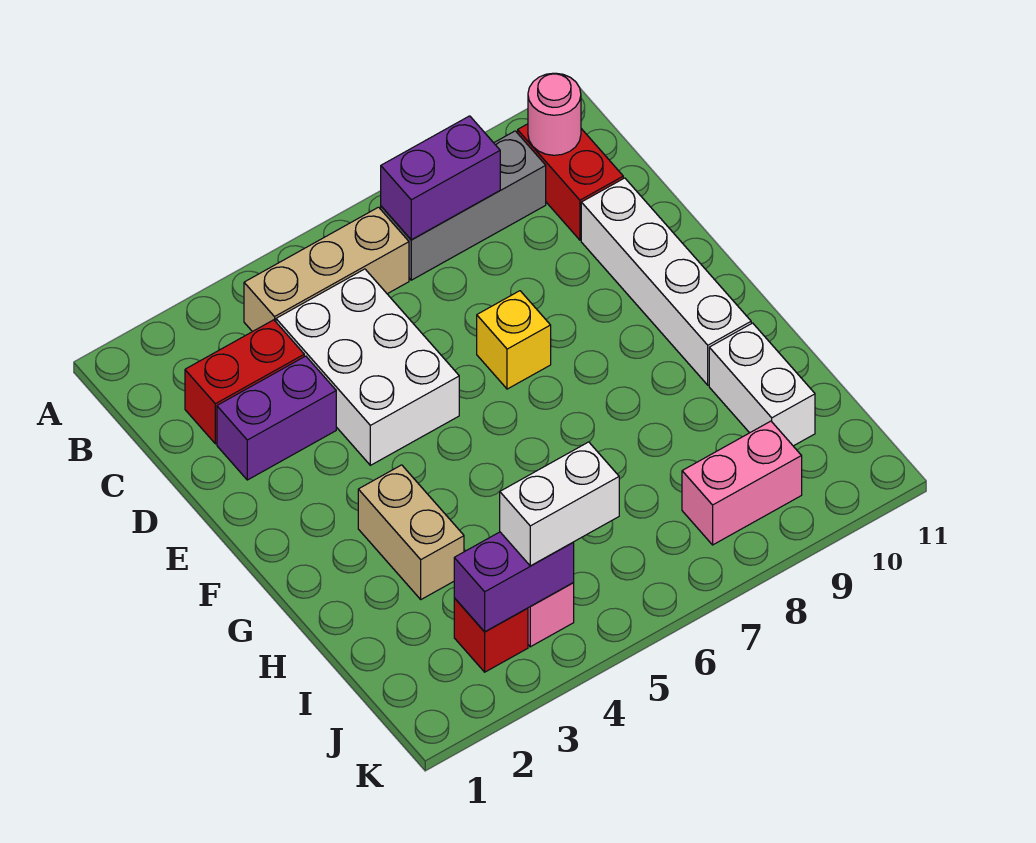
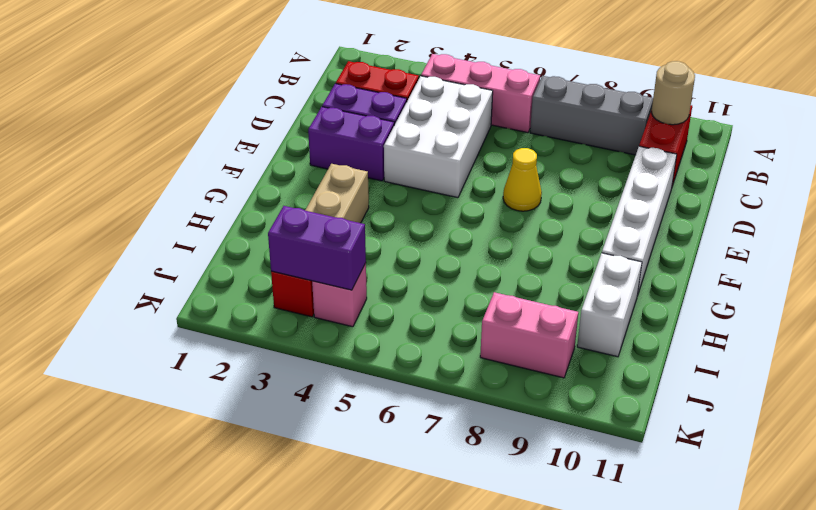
tan brick B4:B6 level 1 -> pink brick B4:B6 level 1
purple brick B7:B8 level 2 -> purple brick E2:E3 level 1
pink round brick B10 level 2 -> tan round brick B10 level 2
yellow brick E7 level 1 -> yellow cone E7 level 1
white brick J4:J5 level 3 -> none

